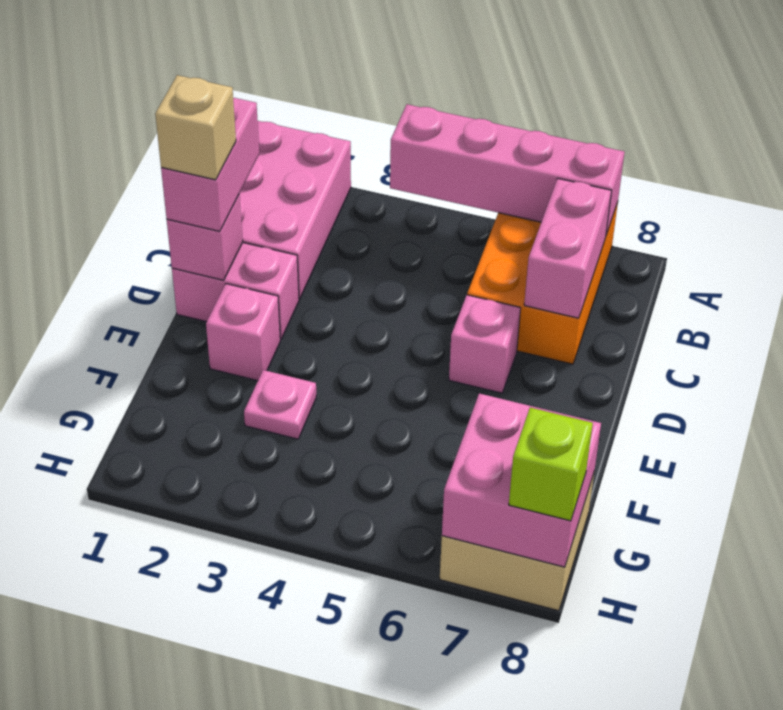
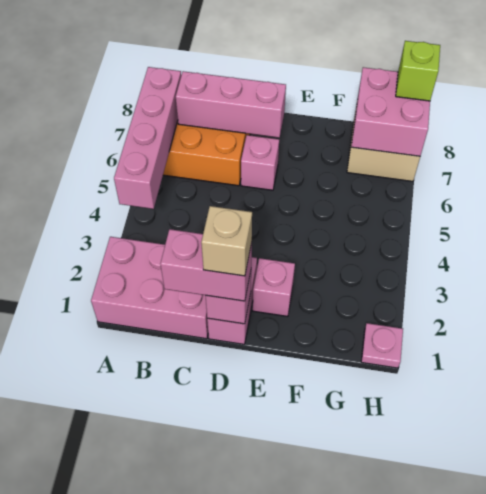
pink brick B7:C7 level 2 -> pink brick B7:D7 level 2
pink plate F3 level 1 -> pink plate H1 level 1

